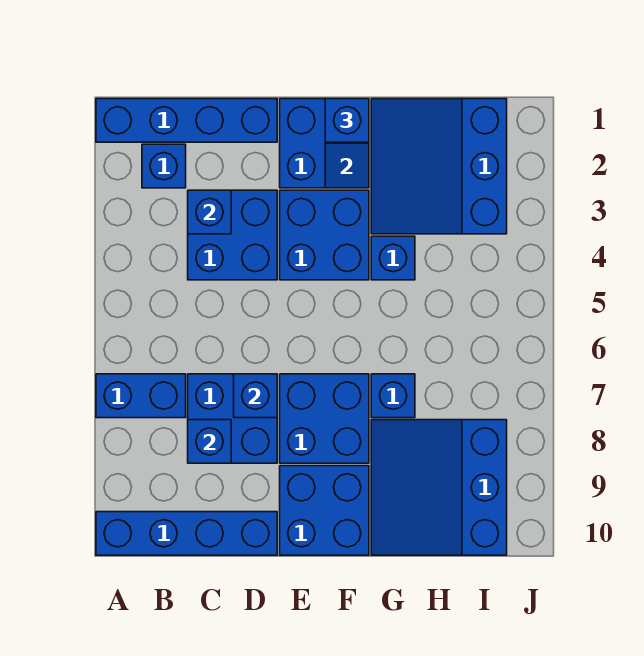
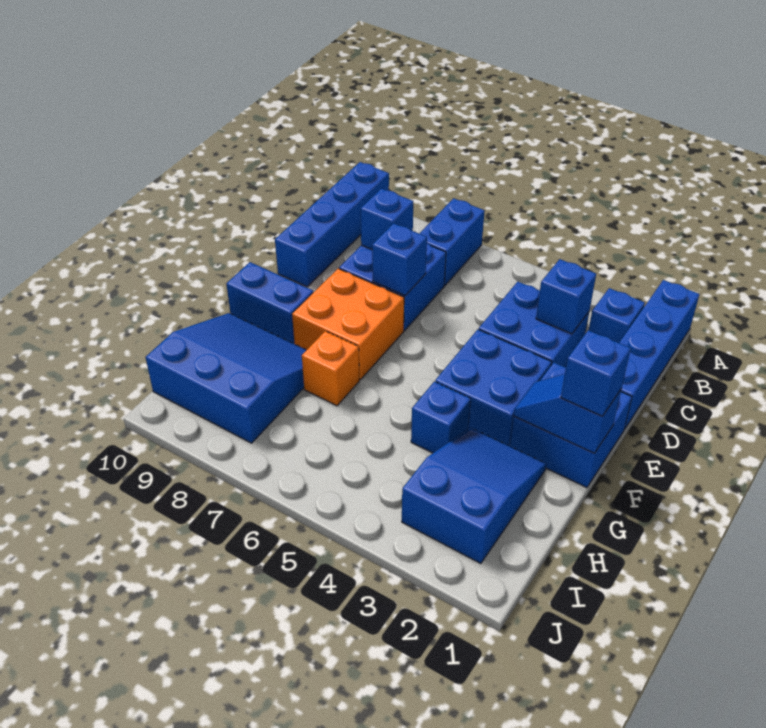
blue brick E7:F8 level 1 -> orange brick E7:F8 level 1
blue brick E9:F10 level 1 -> blue brick F9:F10 level 1
blue slope G1:I3 level 1 top I -> blue slope G2:I3 level 1 top I
blue brick G7 level 1 -> orange brick G7 level 1

